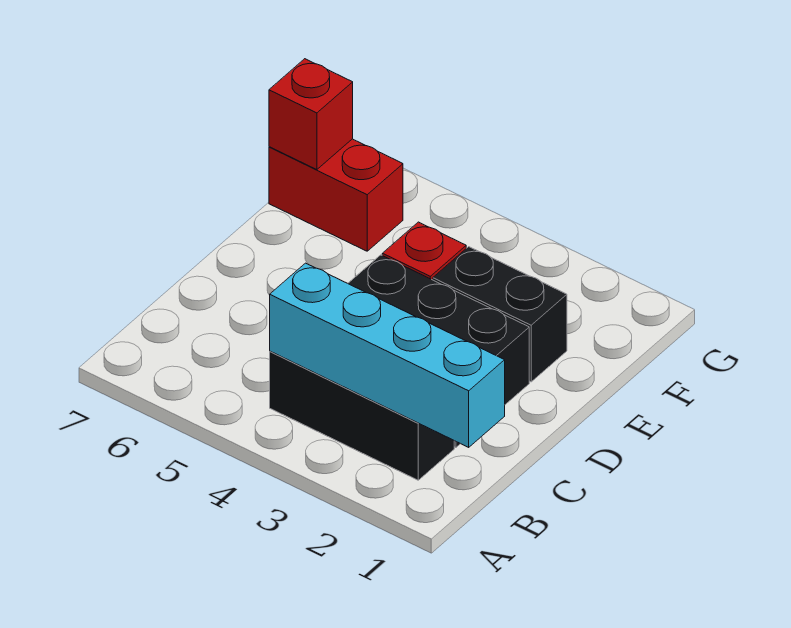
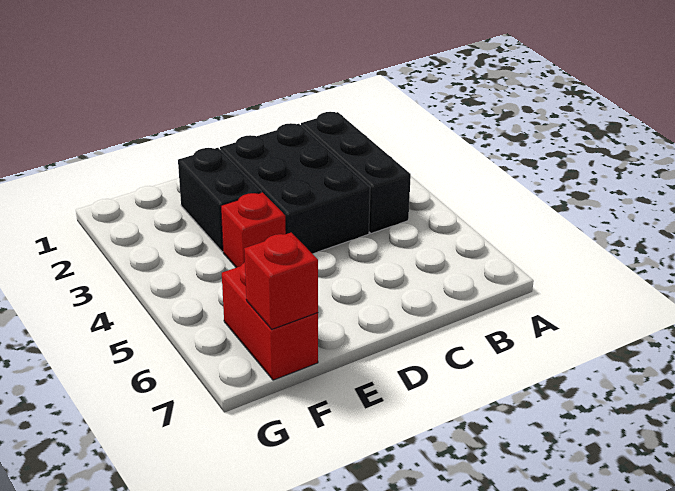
cyan brick B1:B4 level 2 -> none

